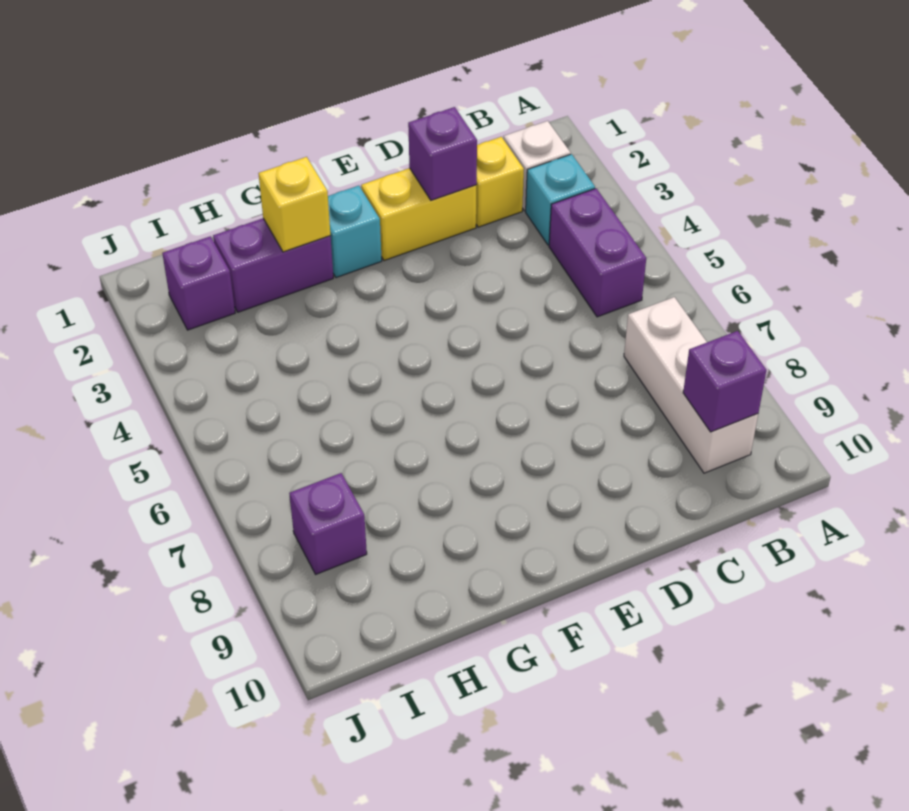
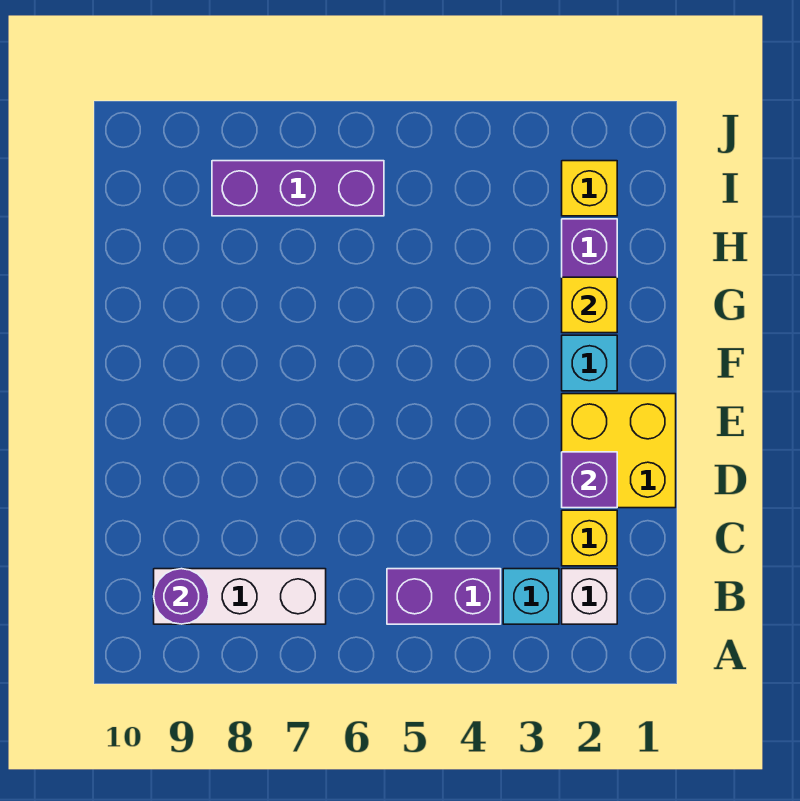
purple brick B9 level 2 -> purple round brick B9 level 2
yellow brick D2:E2 level 1 -> yellow brick D1:E2 level 1
purple brick I2 level 1 -> yellow brick I2 level 1
purple brick I8 level 1 -> purple brick I6:I8 level 1

